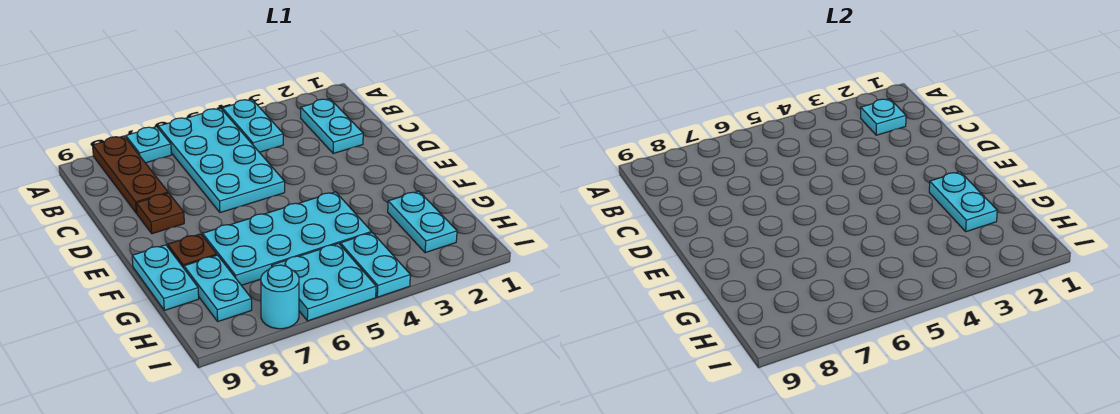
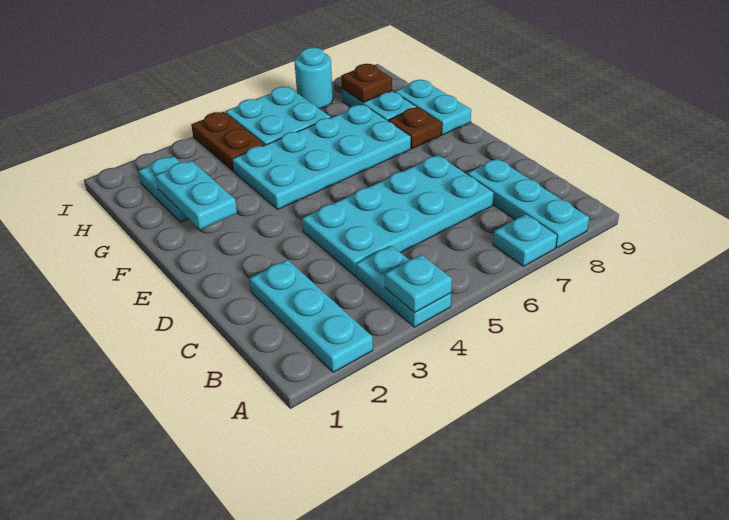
cyan plate A5:D6 level 1 -> cyan plate C4:D7 level 1
brown plate A8:C8 level 1 -> cyan plate A8:C8 level 1
cyan plate B2:C2 level 1 -> cyan plate A2:C2 level 1
cyan plate B2 level 2 -> cyan plate A4 level 2
brown plate D8 level 1 -> brown plate H8 level 2
cyan plate H4:I4 level 1 -> brown plate H4:I4 level 1

